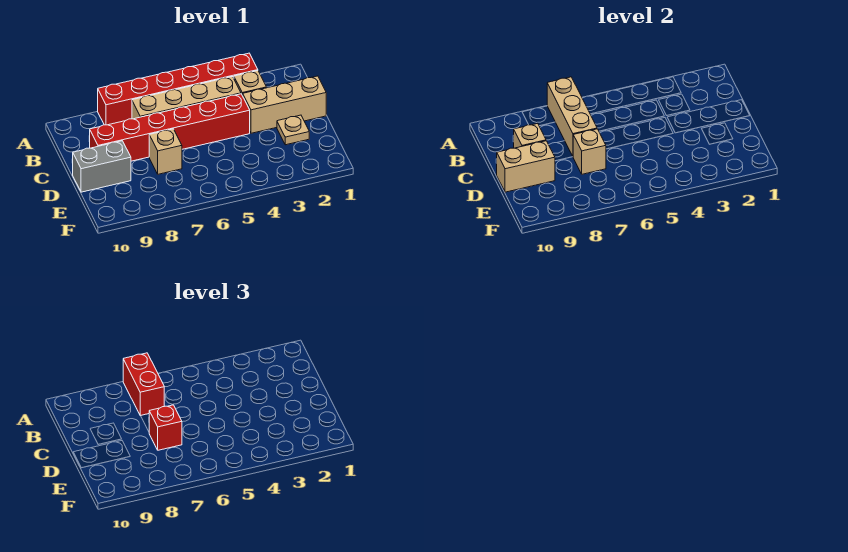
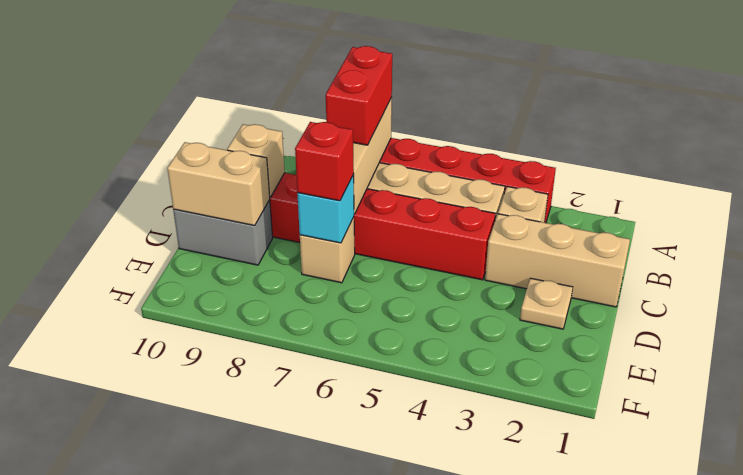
tan brick D7 level 2 -> cyan brick D7 level 2

